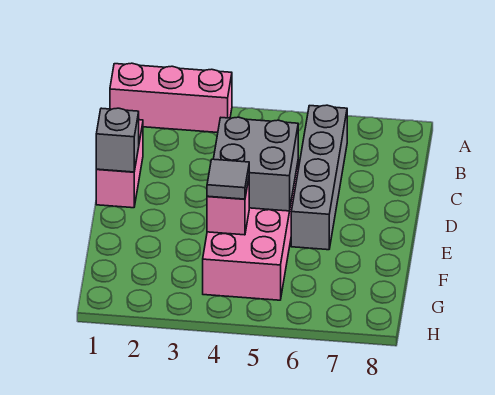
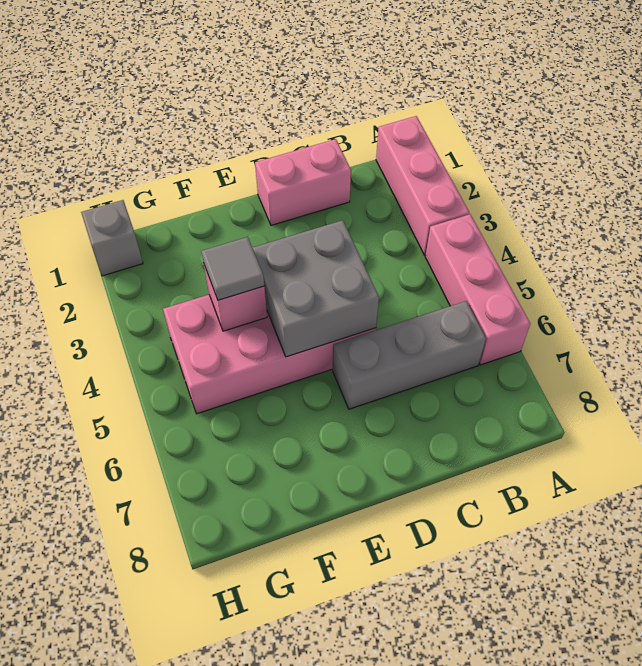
none -> pink brick A4:A6 level 1
grey brick B6:E6 level 1 -> grey brick B6:D6 level 1
grey brick D1 level 2 -> grey brick H1 level 1

